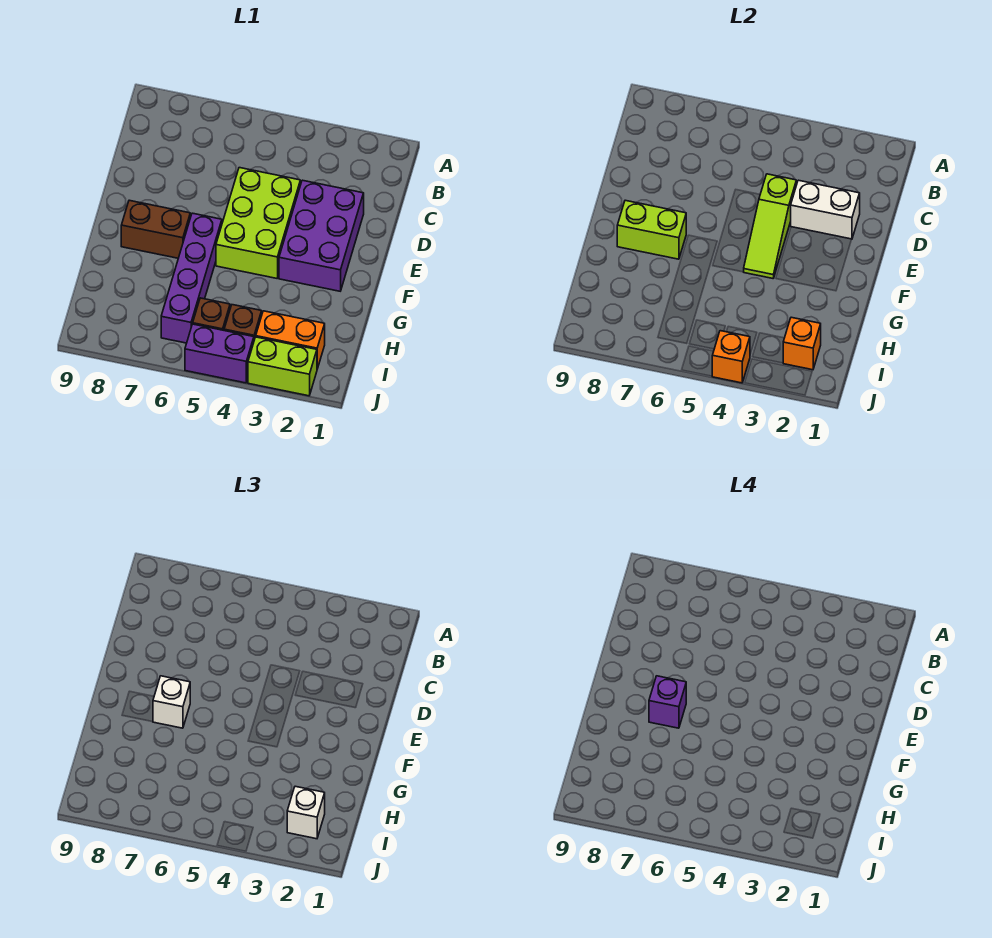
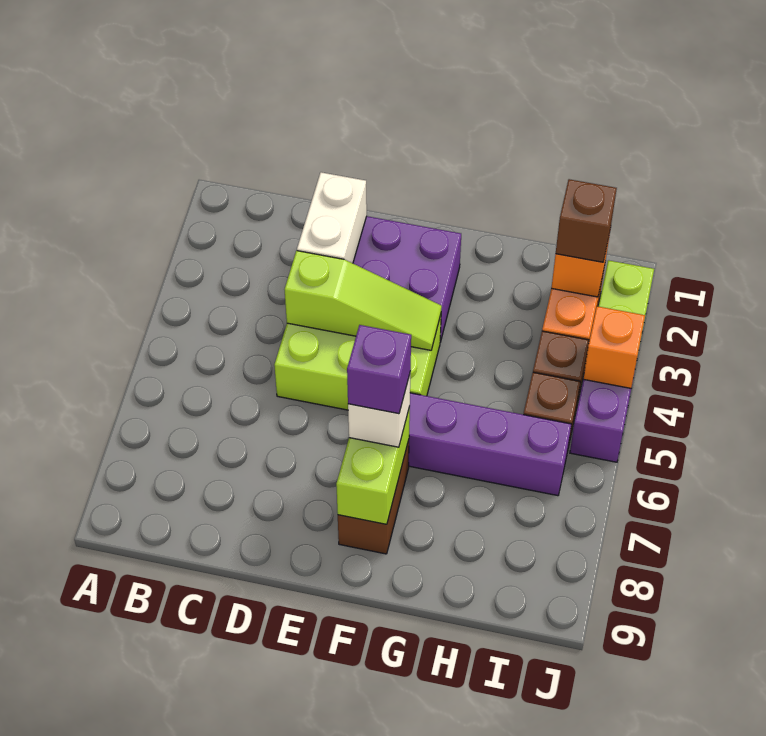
white brick I2 level 3 -> brown brick I2 level 3

